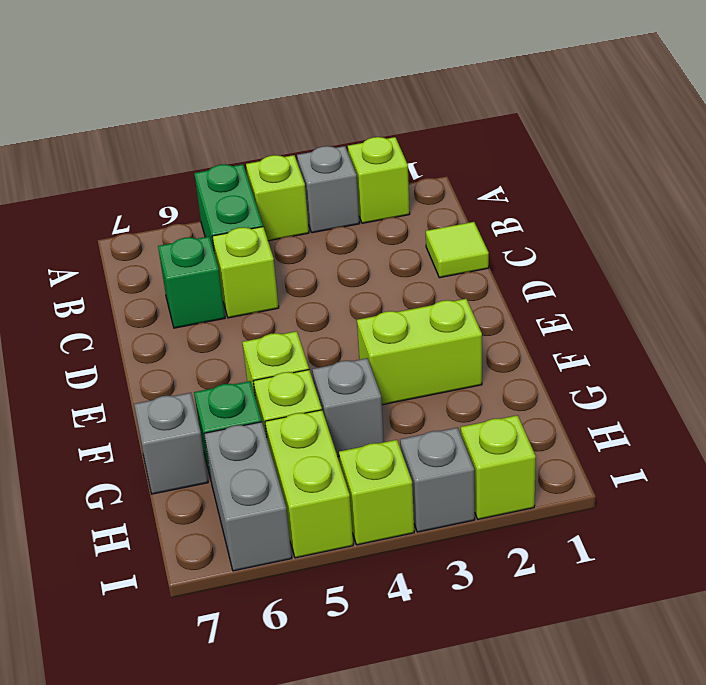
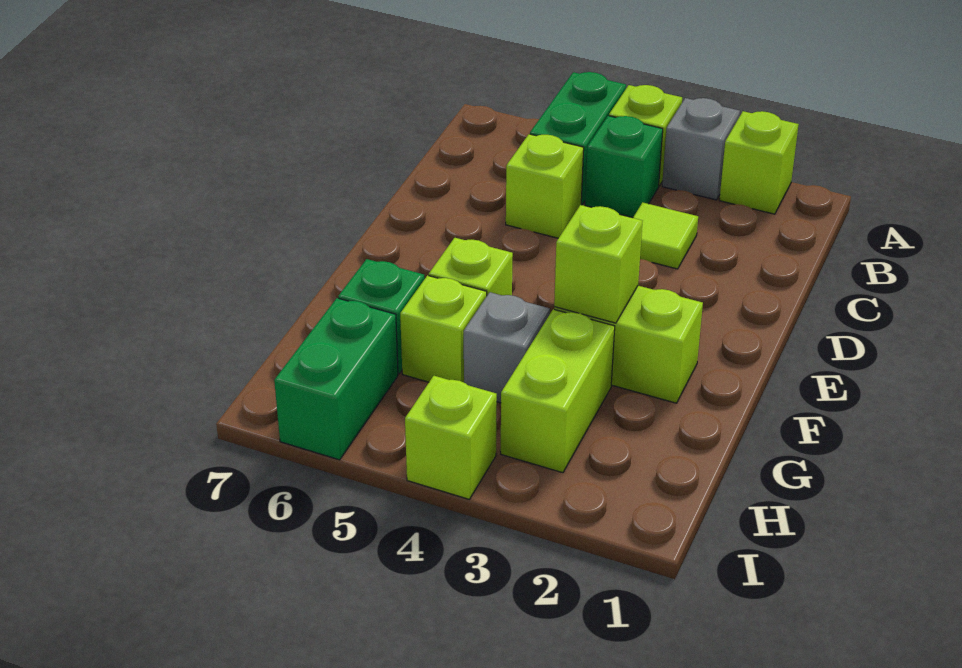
lime tile C1 level 1 -> lime tile C3 level 1
green brick C6 level 1 -> green brick B4 level 1
grey brick G7 level 1 -> none
lime brick H5:I5 level 1 -> lime brick G3:H3 level 1
grey brick H6:I6 level 1 -> green brick H6:I6 level 1
lime brick I2 level 1 -> lime brick F3 level 2
grey brick I3 level 1 -> none

